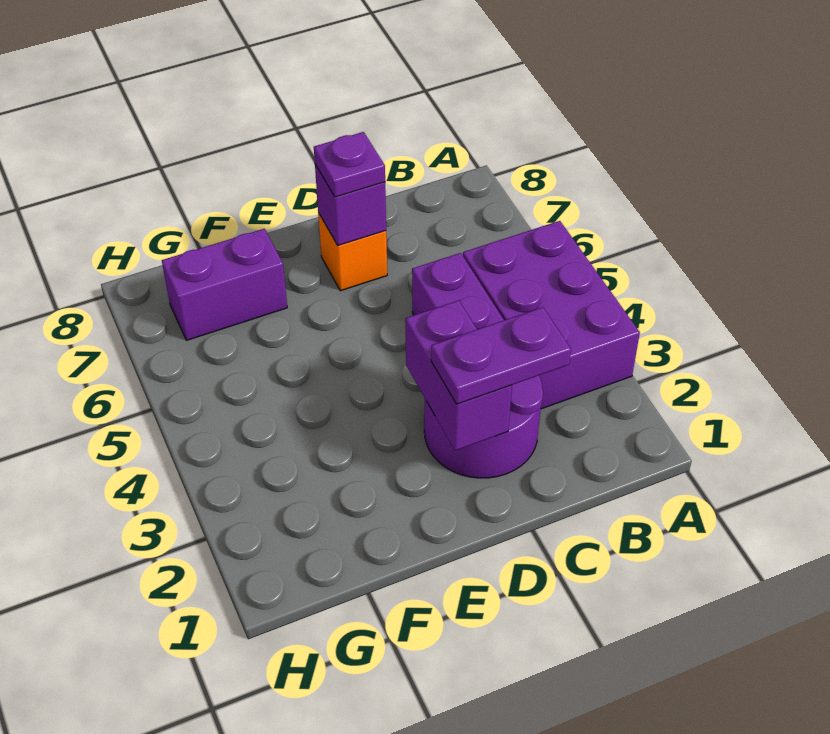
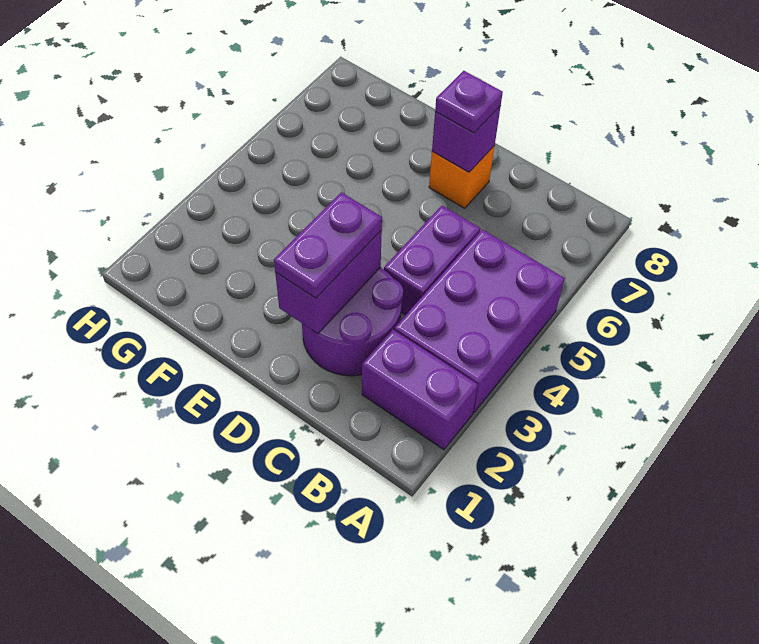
purple plate C2:D2 level 3 -> purple plate D2:D3 level 3
purple brick F7:G7 level 1 -> purple brick A2:B2 level 1

